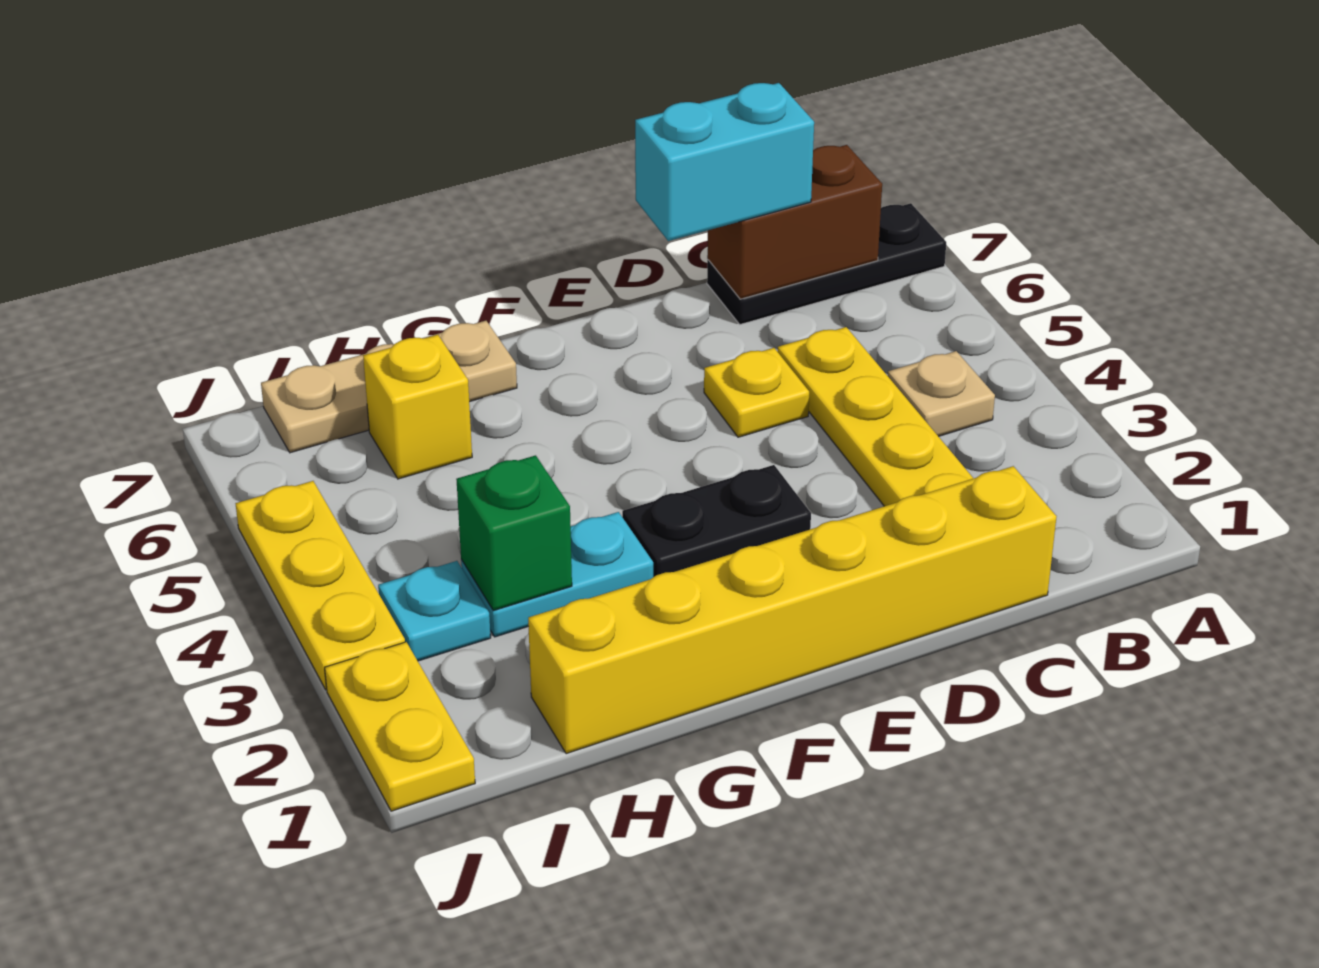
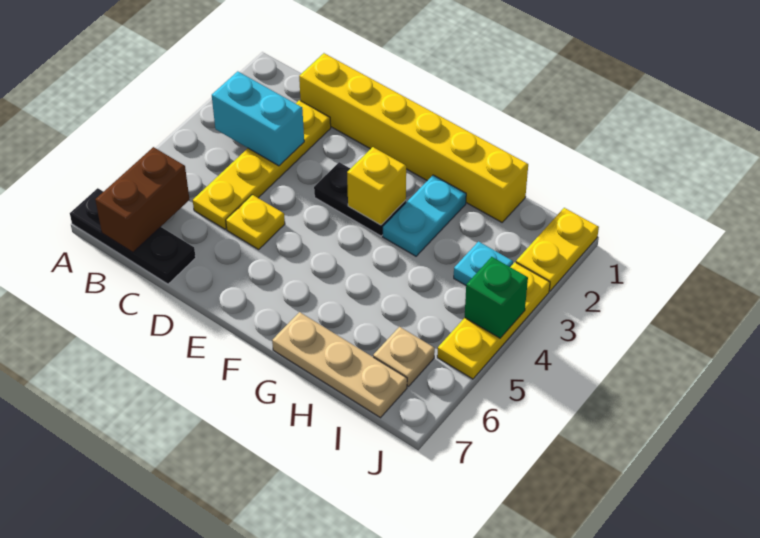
tan plate B4 level 1 -> tan plate I6 level 1
brown brick B7:C7 level 2 -> brown brick B6:B7 level 2
cyan brick C7:D7 level 3 -> cyan brick B3:C3 level 2
cyan plate G3:H3 level 1 -> cyan plate G2:G3 level 1
green brick H3 level 2 -> green brick J4 level 2
yellow brick H6 level 1 -> yellow brick F3 level 2

